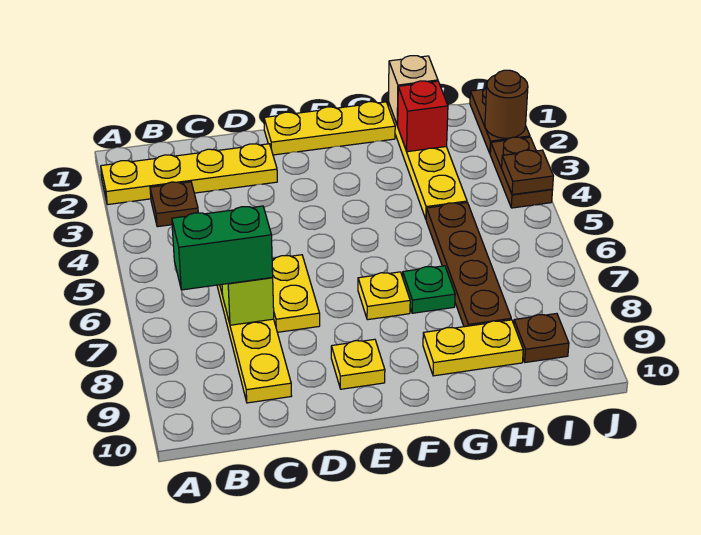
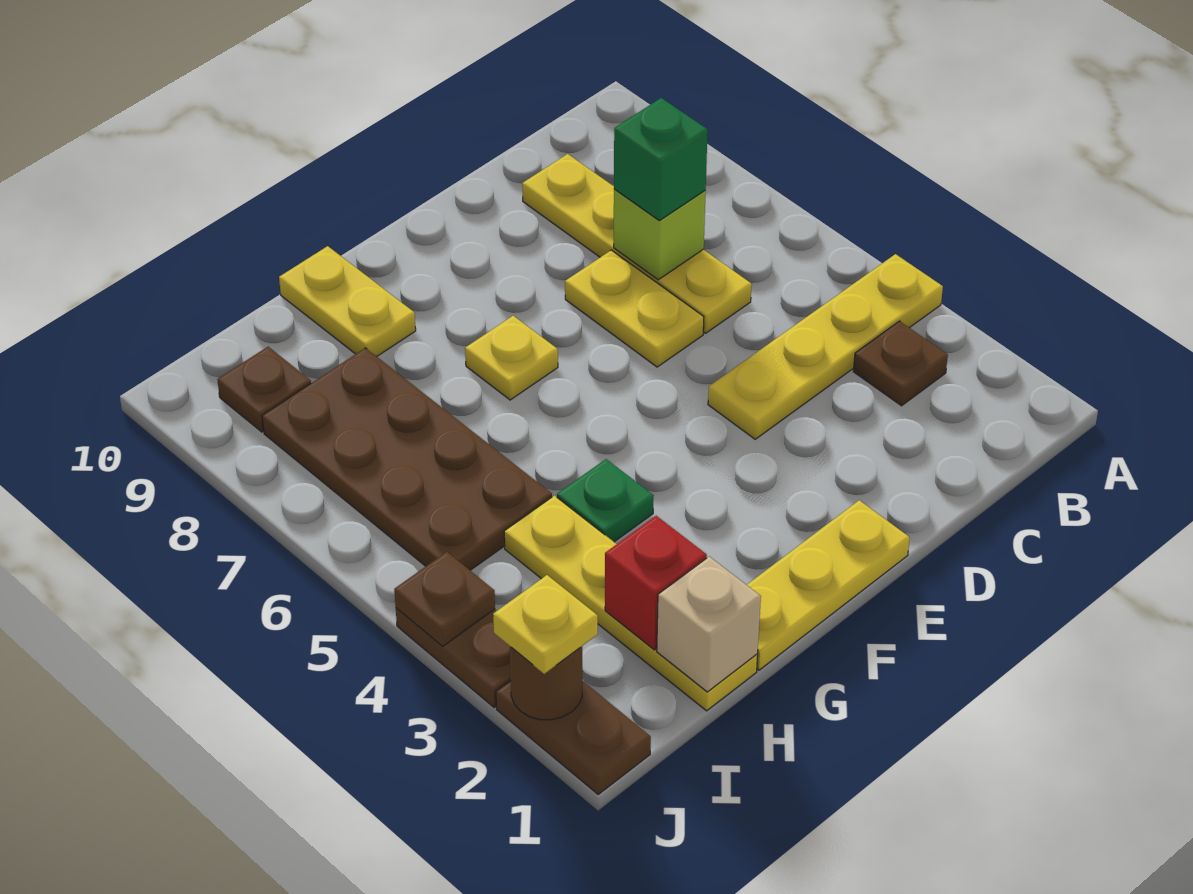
yellow plate A2:D2 level 1 -> yellow plate A4:D4 level 1
green brick B7:C7 level 3 -> green brick C7 level 3
yellow plate E9 level 1 -> yellow plate J2 level 3
green plate G7 level 1 -> green plate G4 level 1
yellow plate G9:H9 level 1 -> yellow plate G9:G10 level 1
brown plate H5:H8 level 1 -> brown plate H5:I8 level 1

